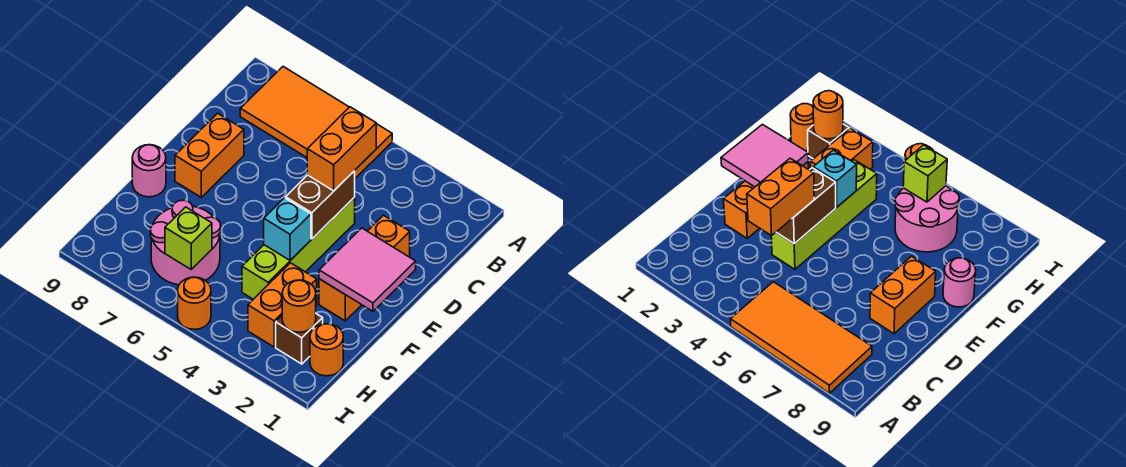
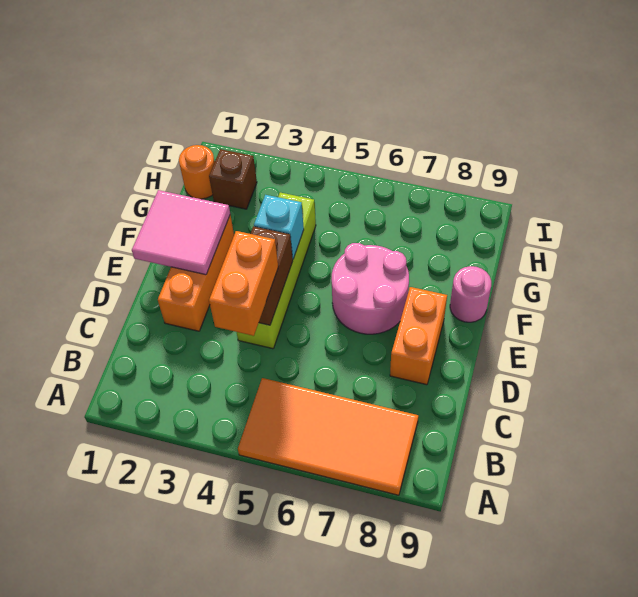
orange brick G3:H3 level 1 -> none
pink round brick G6:H7 level 1 -> pink round brick E6:F7 level 1
orange round brick H2 level 2 -> none
lime brick H6 level 2 -> none
orange round brick I5 level 1 -> none

